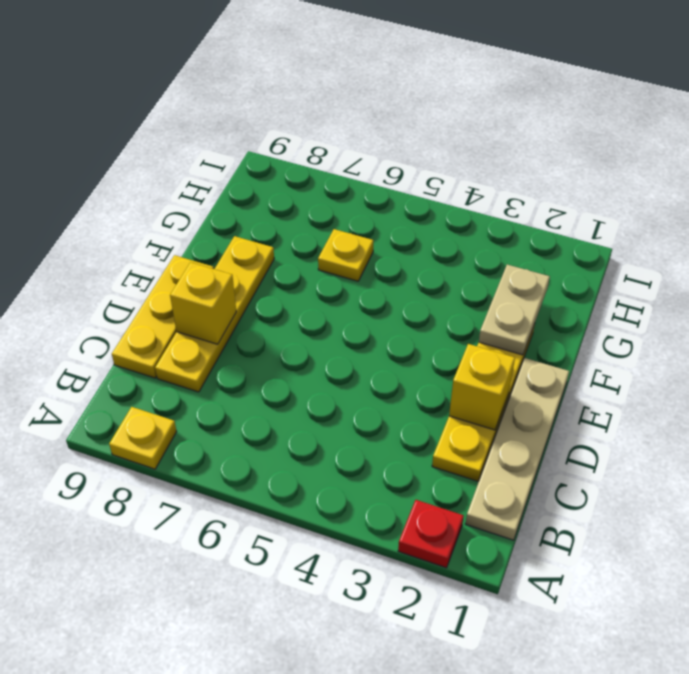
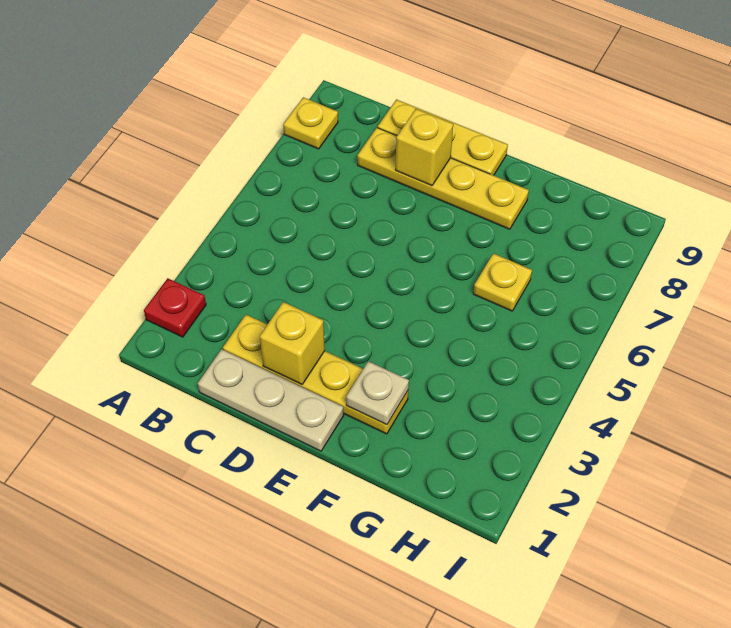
tan plate B1:E1 level 1 -> tan plate C1:E1 level 1
tan plate F2:G2 level 2 -> tan plate F2 level 2

